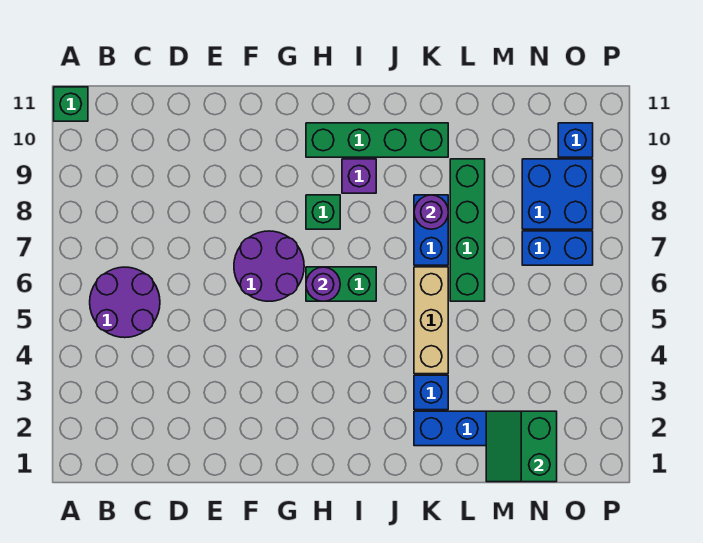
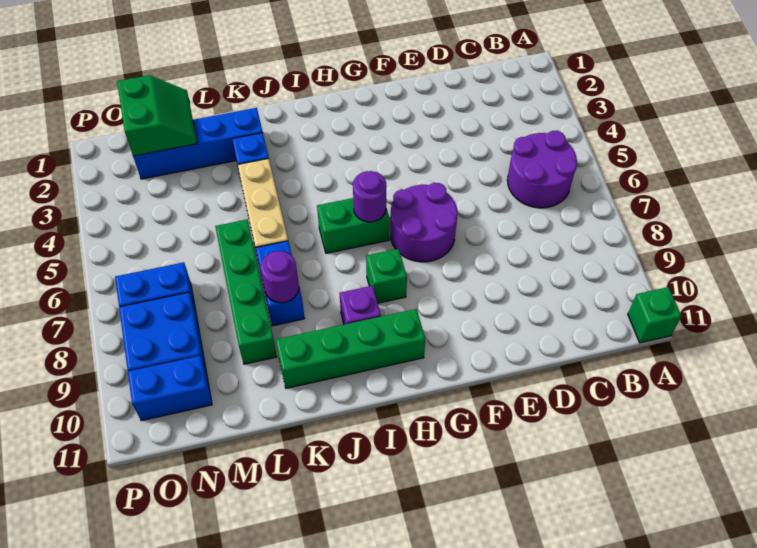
blue brick O10 level 1 -> blue brick N10:O10 level 1

